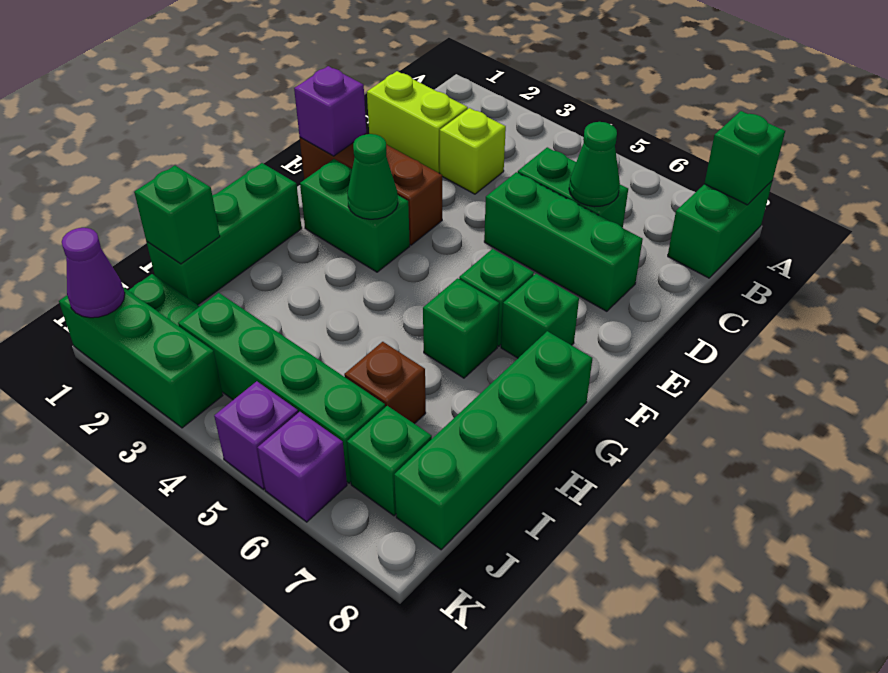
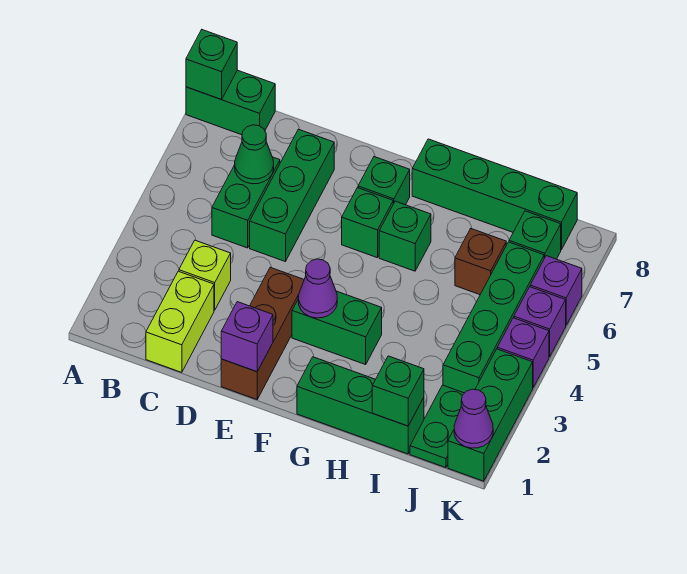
green brick F2:F3 level 1 -> green brick F3:G3 level 1
green cone F3 level 2 -> purple cone F3 level 2
none -> purple brick K4 level 1

